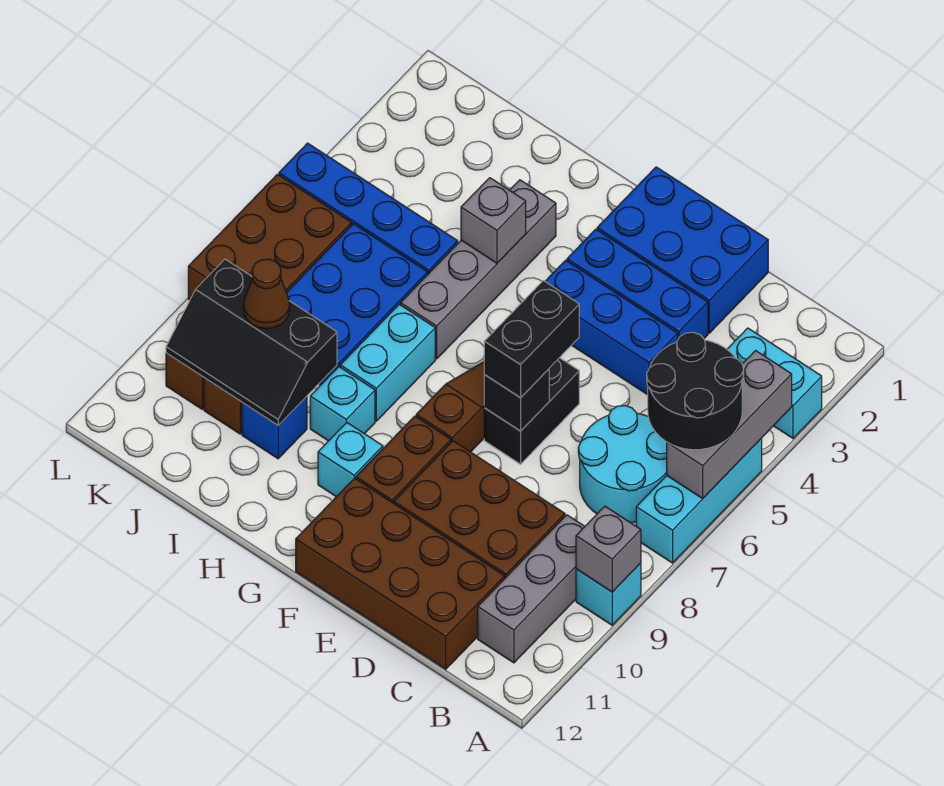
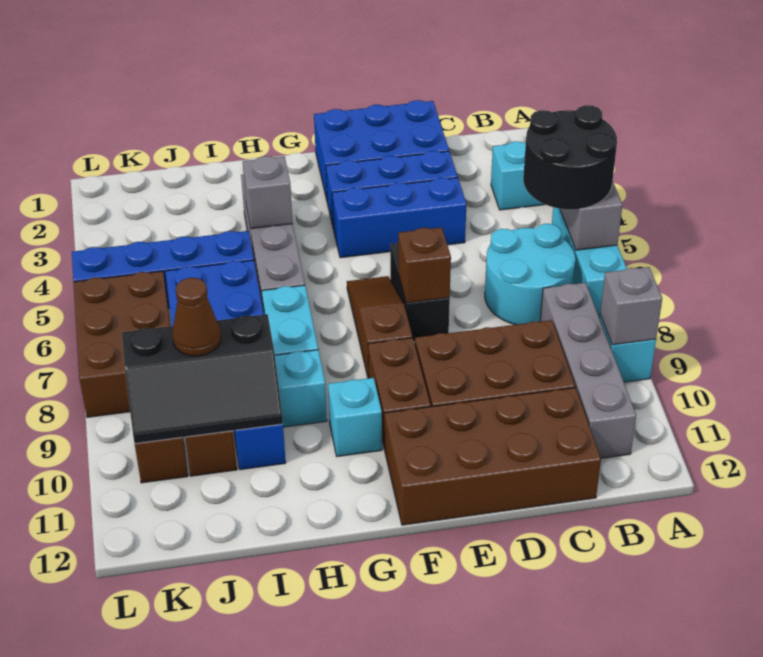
grey brick B9:B11 level 1 -> grey brick B8:B11 level 1
black brick E6:E7 level 3 -> none
black brick E7 level 2 -> brown brick E7 level 2

